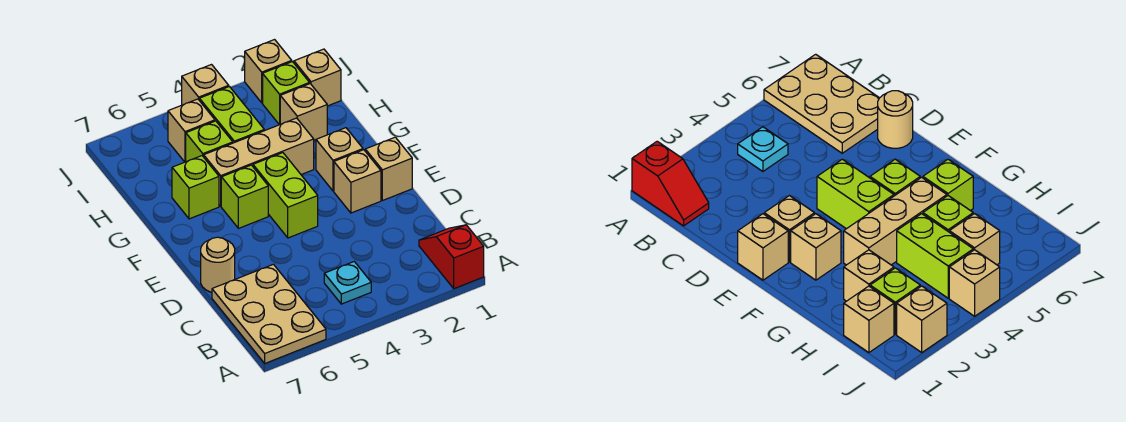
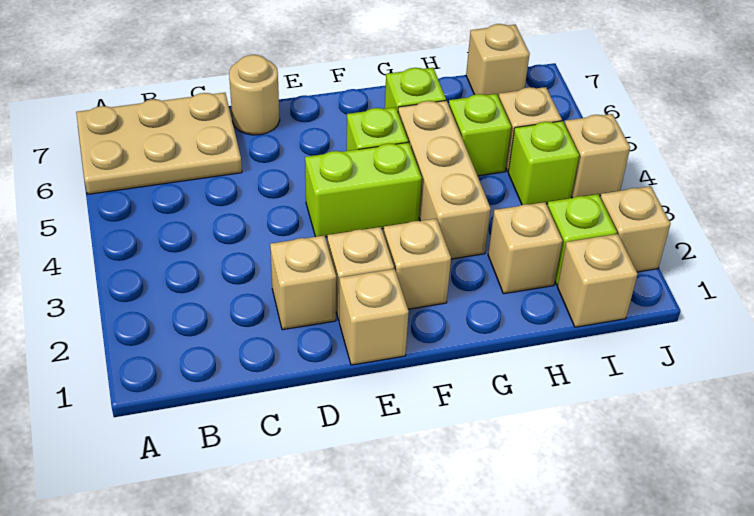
red slope A1:B1 level 1 top A -> none
cyan plate B4 level 1 -> none
none -> tan brick D2 level 1
lime brick H4:I4 level 1 -> lime brick I4 level 1
none -> tan brick I7 level 1

